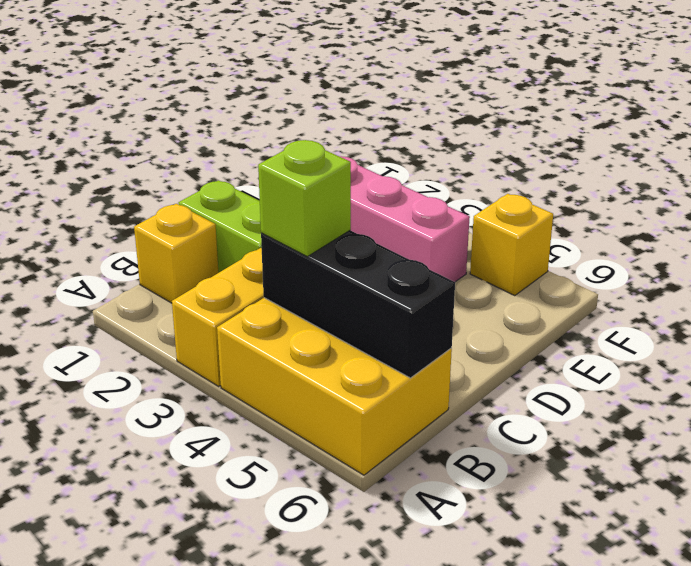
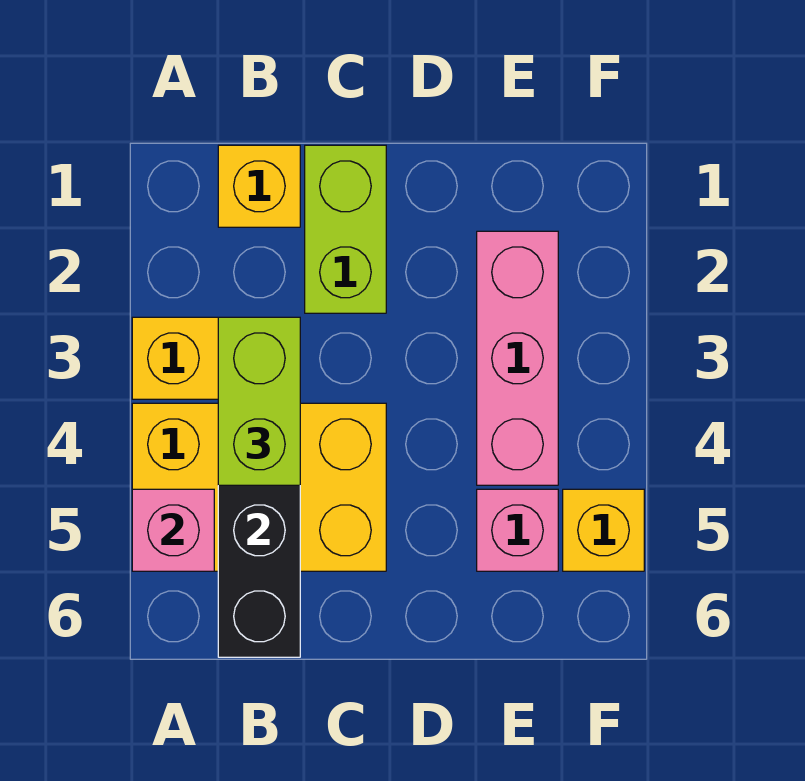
yellow brick A4:B6 level 1 -> yellow brick A4:C5 level 1
none -> pink brick A5 level 2
lime brick B4 level 3 -> lime brick B3:B4 level 3
none -> pink brick E5 level 1

